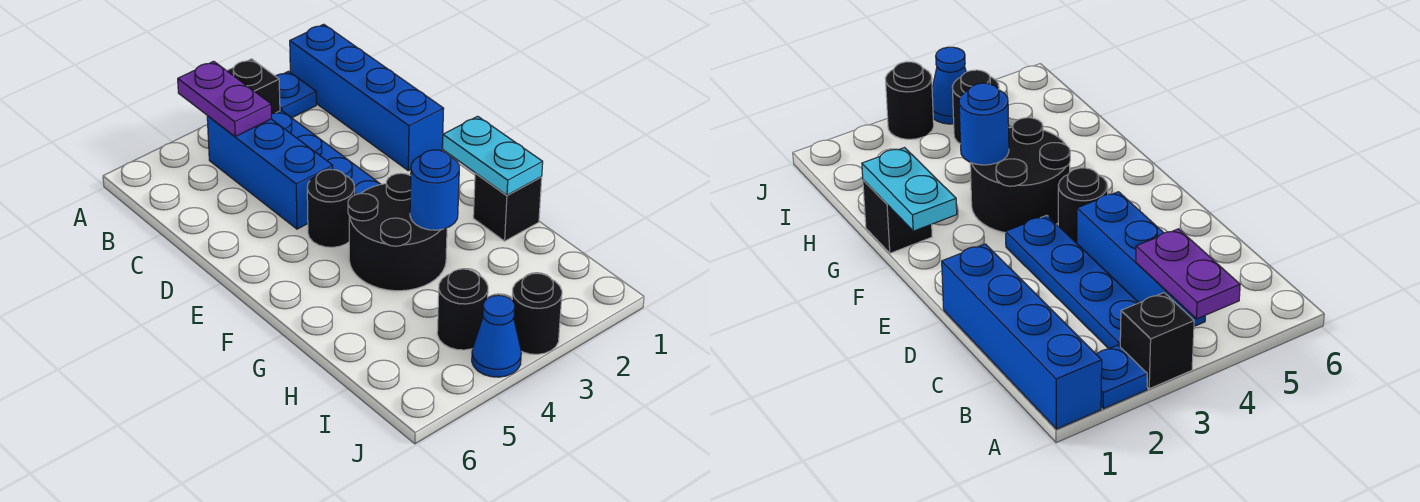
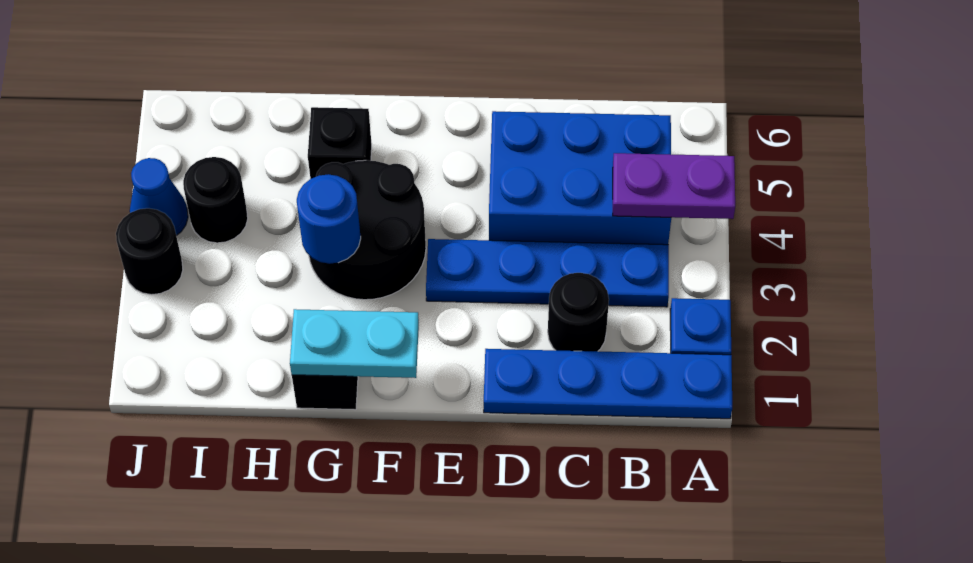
blue brick A1:D1 level 1 -> blue plate A1:D1 level 1
black brick A3 level 1 -> black brick G5 level 1
blue brick B4:D4 level 1 -> blue brick B4:D5 level 1
black round brick E4 level 1 -> black round brick C2 level 1

